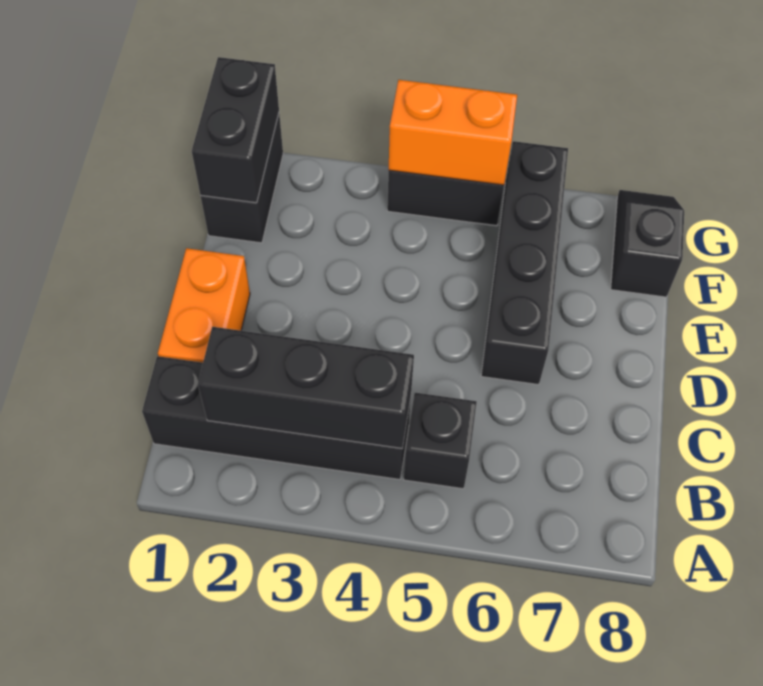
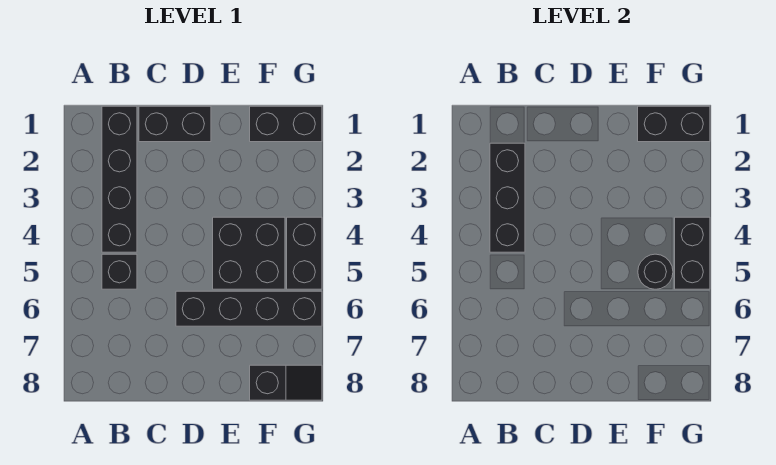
orange brick C1:D1 level 1 -> black brick C1:D1 level 1
none -> black brick E4:F5 level 1
none -> black round brick F5 level 2
orange brick G4:G5 level 2 -> black brick G4:G5 level 2

